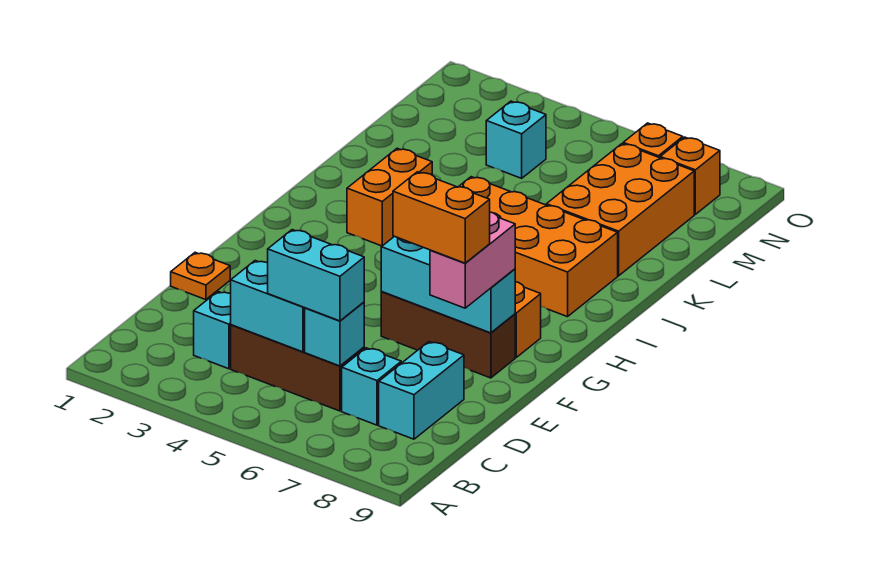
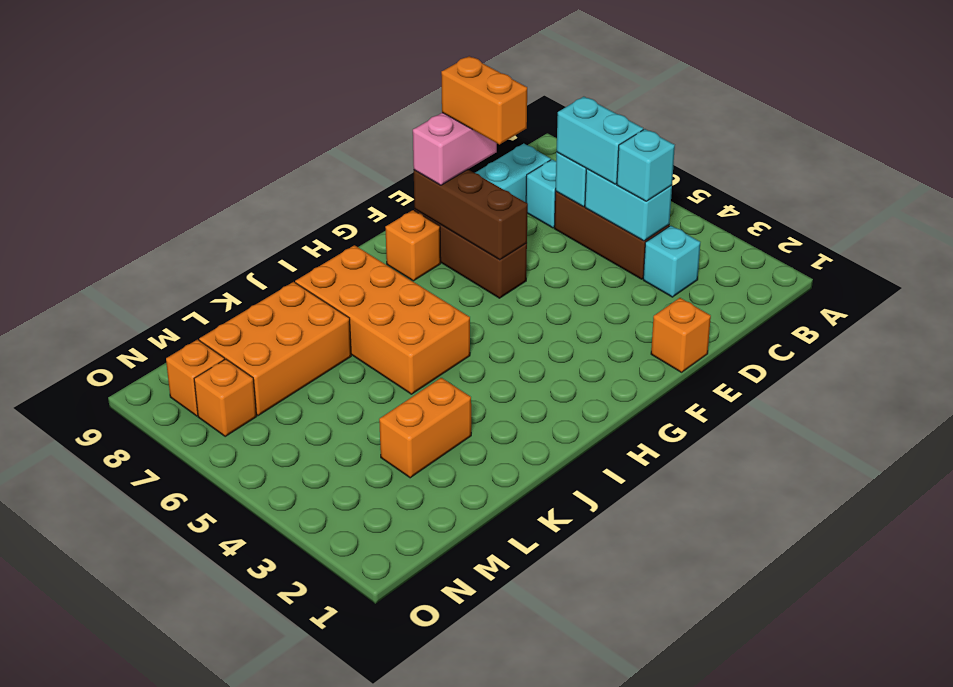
orange plate E1 level 1 -> orange brick E1 level 1
cyan brick F6:F8 level 2 -> brown brick F6:F8 level 2
orange brick I3:J3 level 1 -> orange brick K3:L3 level 1
cyan brick M4 level 1 -> cyan brick C4 level 3

